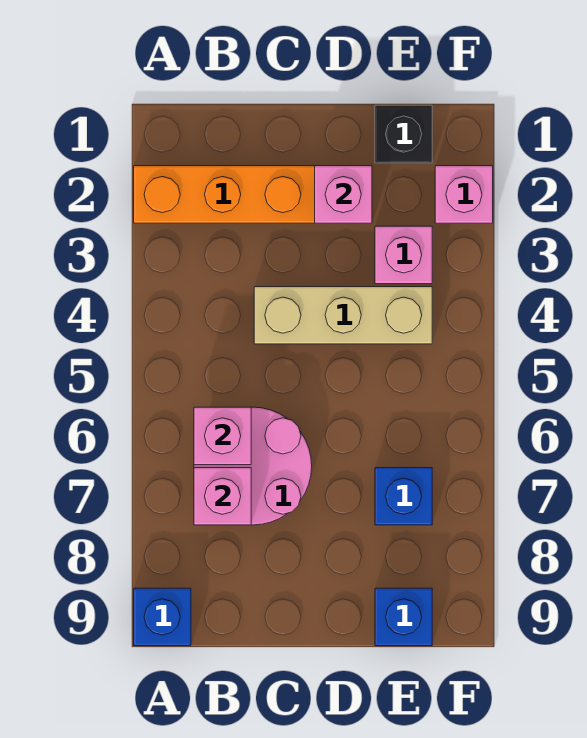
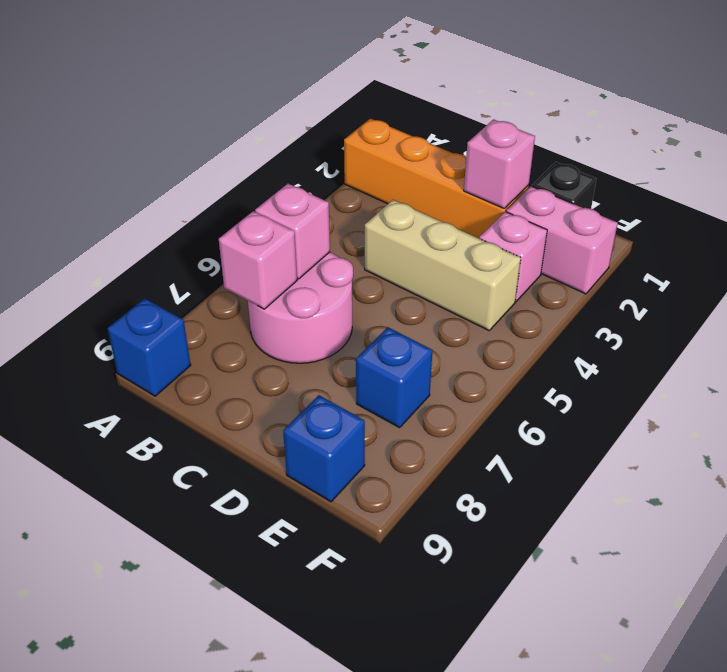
pink brick F2 level 1 -> pink brick E2:F2 level 1

